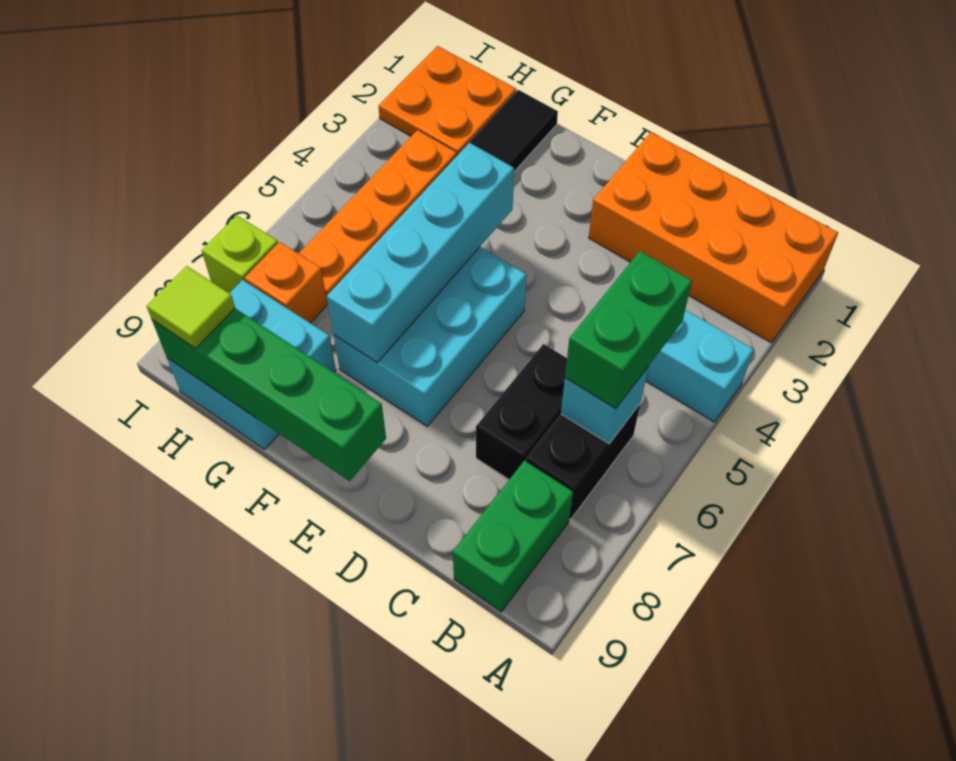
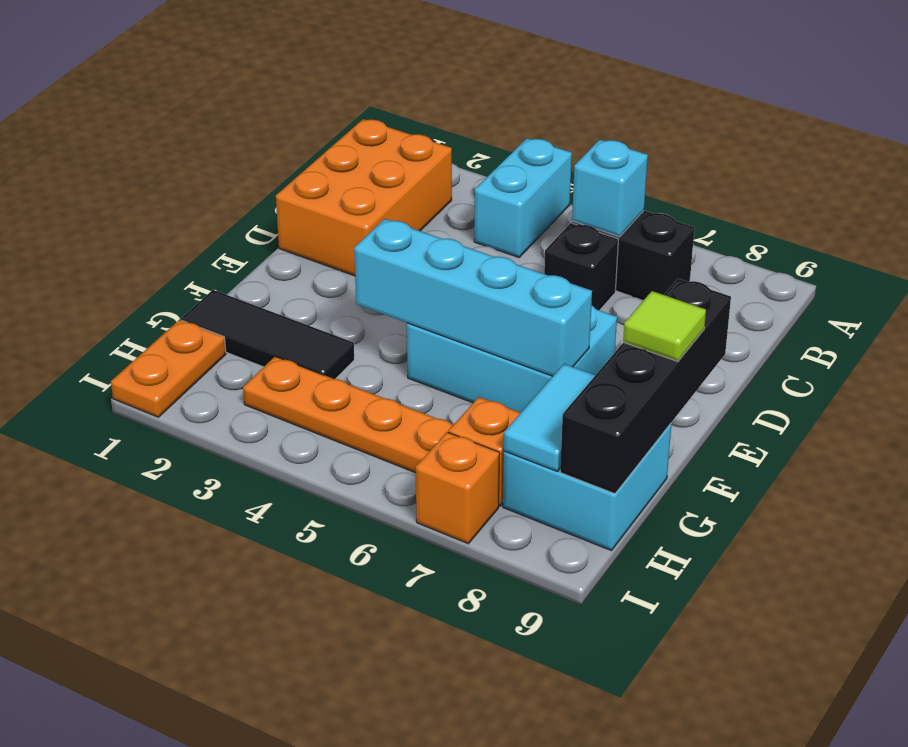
orange brick A1:D2 level 1 -> orange brick B1:D2 level 1
green brick B5:B6 level 3 -> none
green brick B8:B9 level 1 -> none
black brick C6:C7 level 1 -> black brick C6 level 1
green brick E9:H9 level 2 -> black brick E9:H9 level 2
none -> cyan tile G8:H8 level 2
orange plate H1:I2 level 1 -> orange plate H1:I1 level 1
lime tile H9 level 3 -> lime tile F9 level 3
lime brick I7 level 1 -> orange brick I7 level 1

